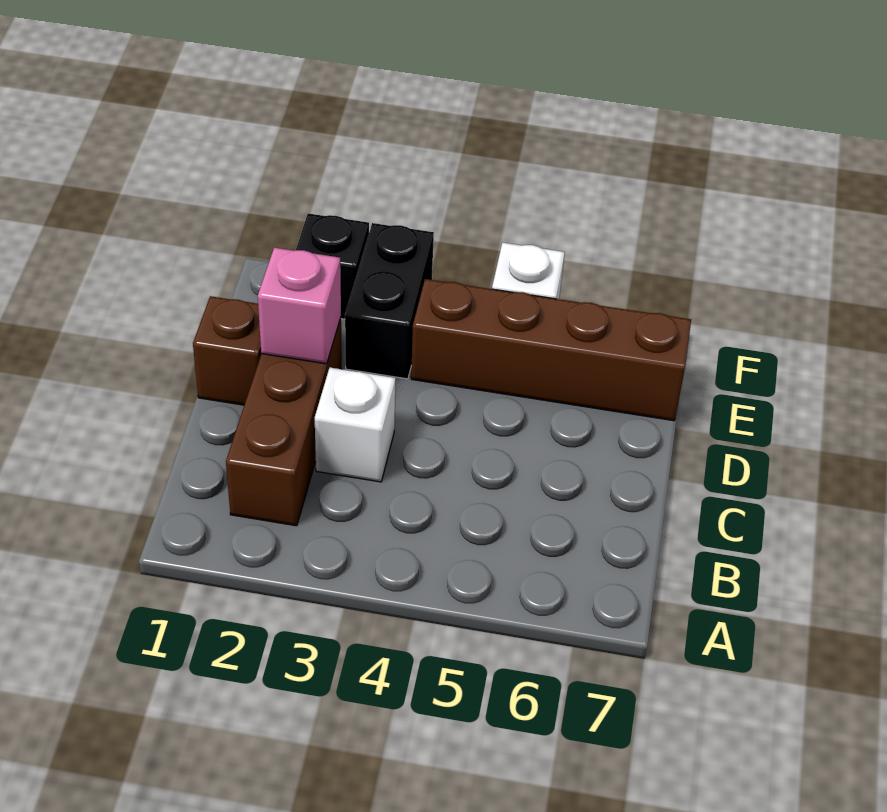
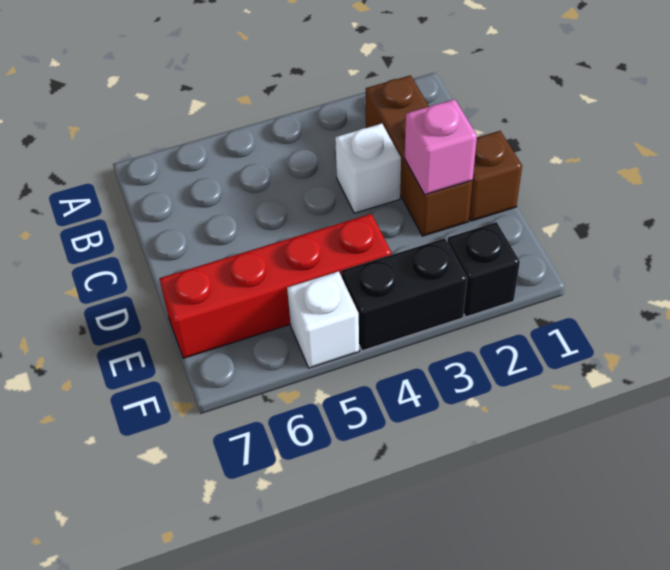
black brick E3:F3 level 1 -> black brick F3:F4 level 1
brown brick E4:E7 level 1 -> red brick E4:E7 level 1

